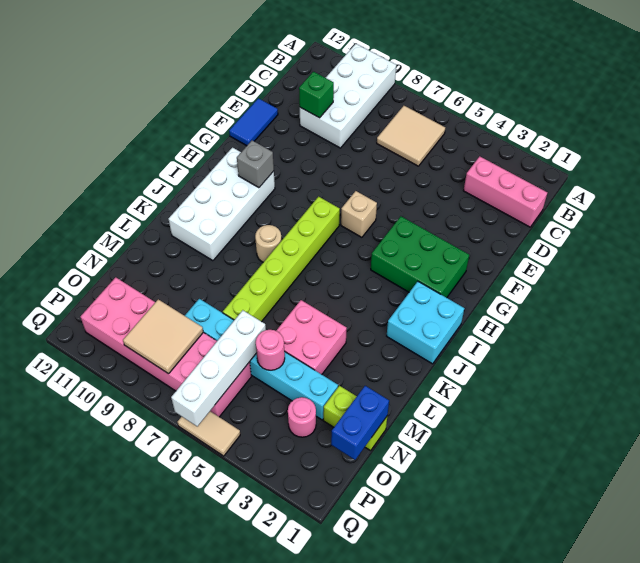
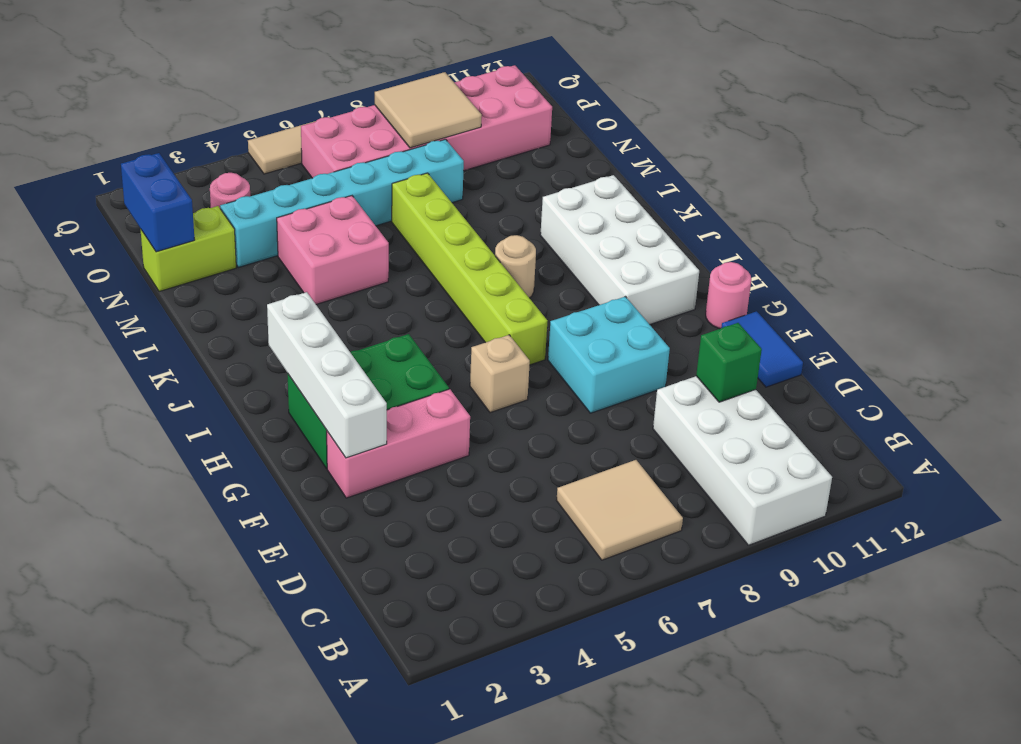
pink brick C1:C3 level 1 -> pink brick F2:F4 level 1
grey brick H10 level 2 -> none
cyan brick I1:J2 level 1 -> cyan brick F8:G9 level 1
pink round brick N5 level 2 -> pink round brick G12 level 1
white brick N6:Q6 level 2 -> white brick F2:I2 level 2

